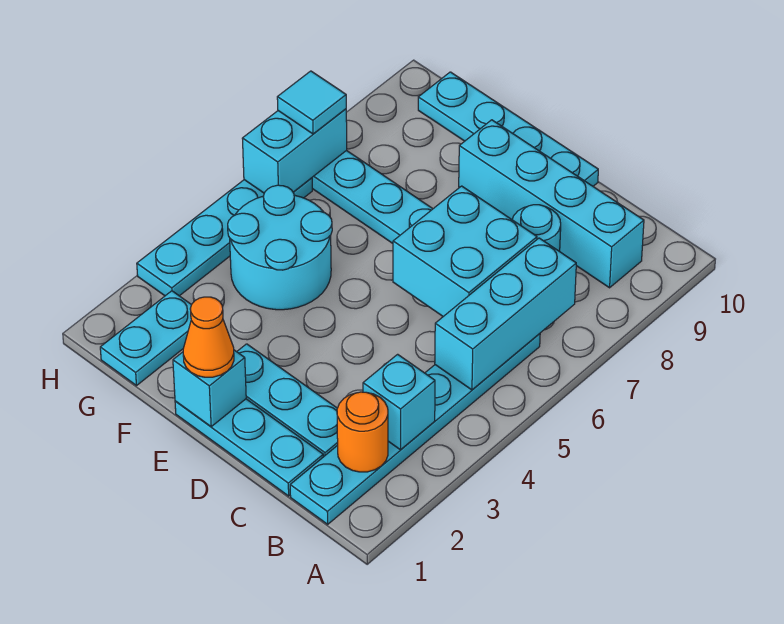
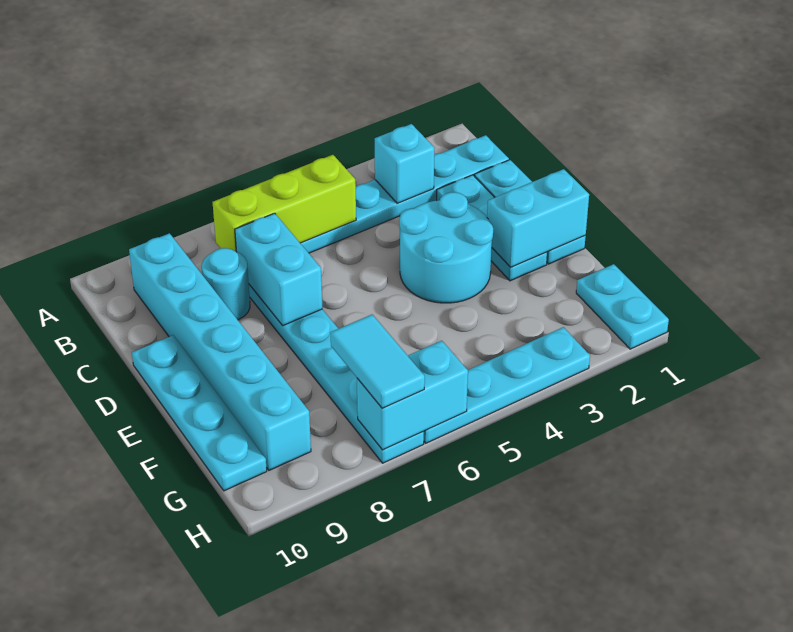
orange round brick B2 level 2 -> none
cyan brick B5:B7 level 2 -> lime brick B5:B7 level 2
cyan brick B9:E9 level 1 -> cyan brick B9:G9 level 1
cyan brick C6:D7 level 2 -> cyan brick C7:D7 level 2
cyan brick E1 level 2 -> cyan brick E1:E2 level 2
orange cone E1 level 3 -> none
cyan round brick F4:G5 level 1 -> cyan round brick D3:E4 level 1
cyan plate G1:G2 level 1 -> cyan plate G1:H1 level 1
cyan tile H7 level 3 -> cyan tile G7:H7 level 3

